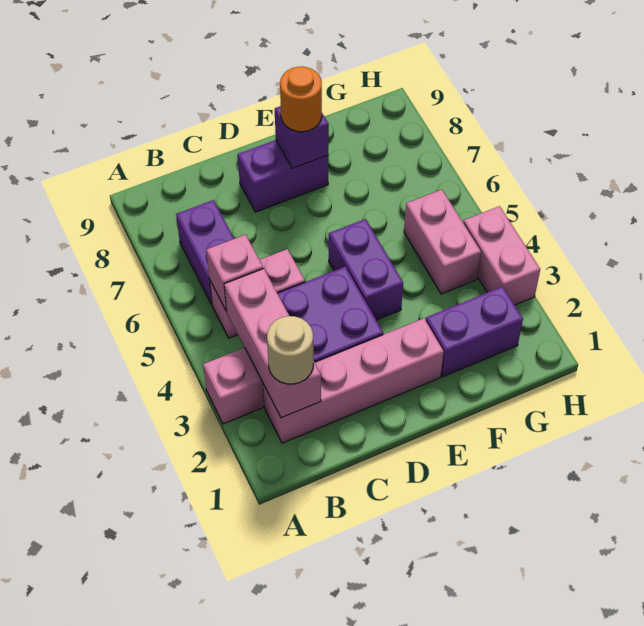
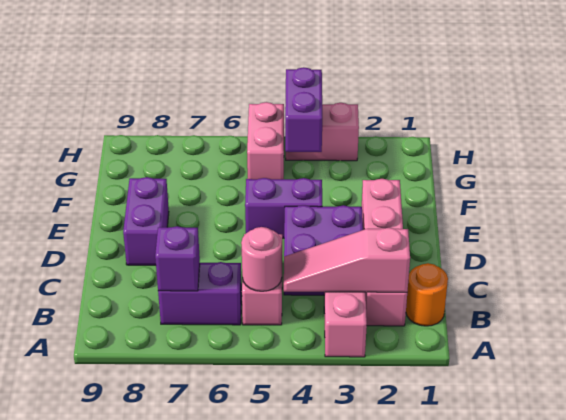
pink brick B2:B4 level 2 -> pink slope B2:B4 level 2 top 2
tan round brick B2 level 3 -> none
pink brick B5 level 2 -> pink round brick B5 level 2
purple brick E8 level 2 -> purple brick B7 level 2
orange round brick E8 level 3 -> orange round brick B1 level 1
purple brick F2:G2 level 1 -> purple brick G4:H4 level 2
pink brick G4:G5 level 1 -> pink brick G5:H5 level 1

